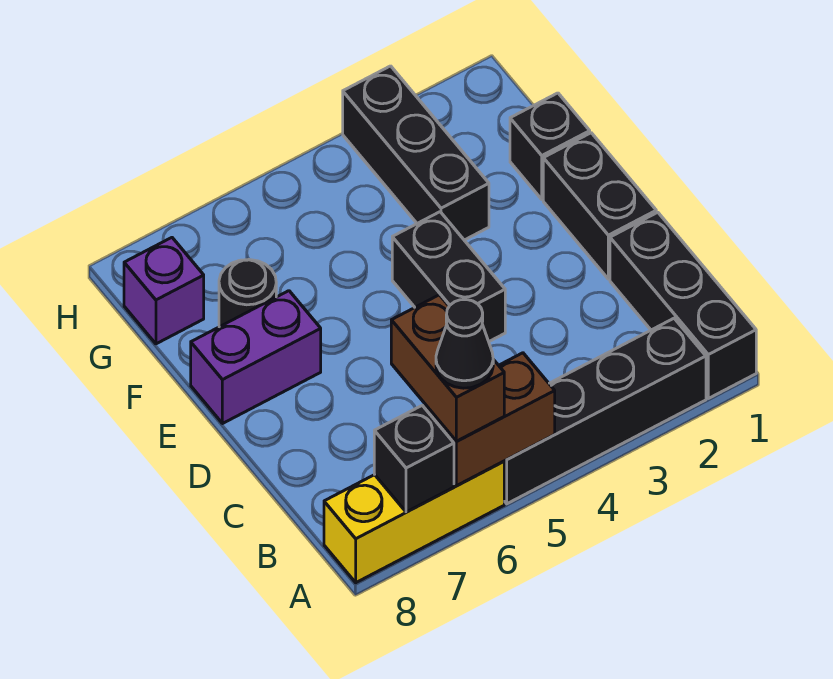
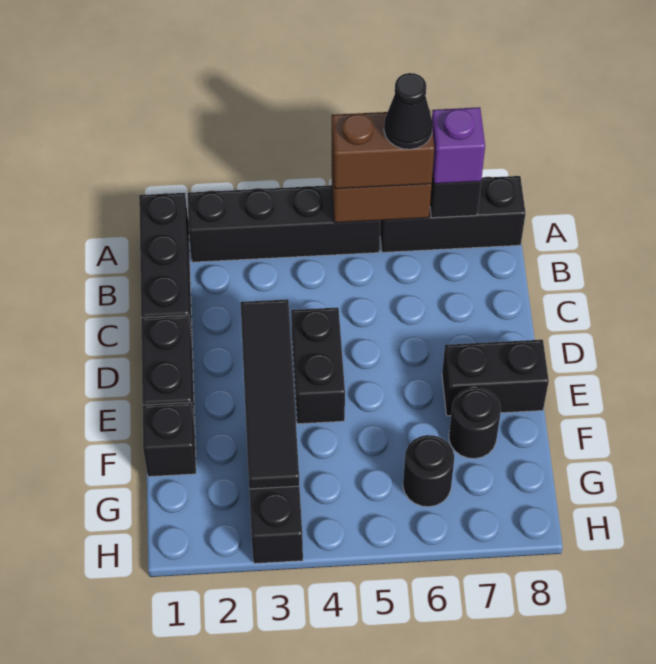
yellow brick A6:A8 level 1 -> black brick A6:A8 level 1
brown brick A6:B6 level 3 -> brown brick A5:A6 level 3
none -> black tile D3:G3 level 2
purple brick E7:E8 level 1 -> black brick E7:E8 level 1
none -> black round brick G6 level 1
purple brick G8 level 1 -> purple brick A7 level 3

